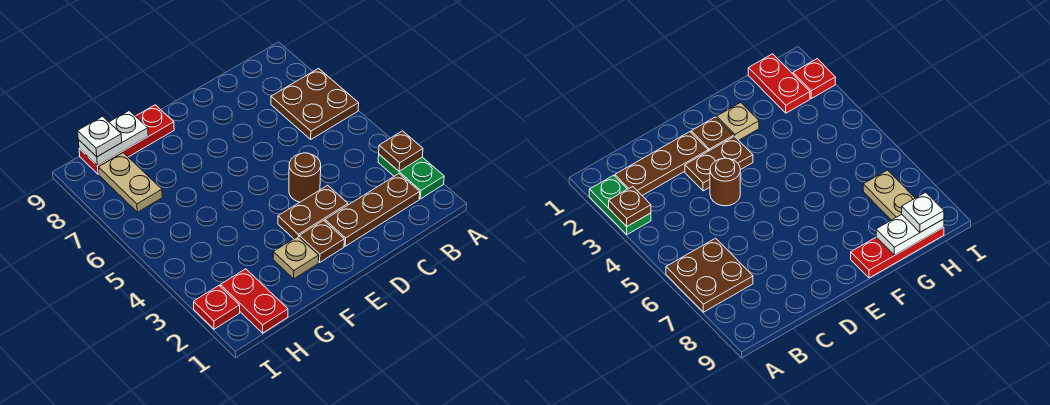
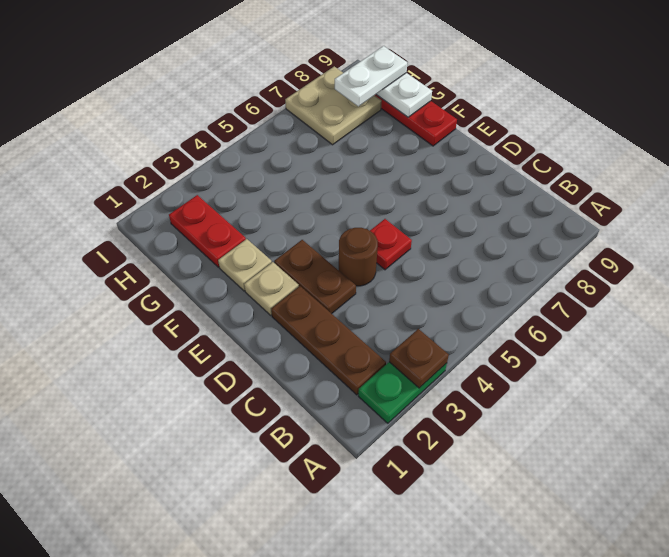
brown plate A6:B7 level 1 -> none
brown plate E2 level 1 -> tan plate E2 level 1
red plate H1:H2 level 1 -> red plate G2:H2 level 1
tan plate H7:H8 level 1 -> tan plate H7:I8 level 1
white plate H9 level 3 -> white plate H8:H9 level 3
red plate I2 level 1 -> red plate D5 level 1

